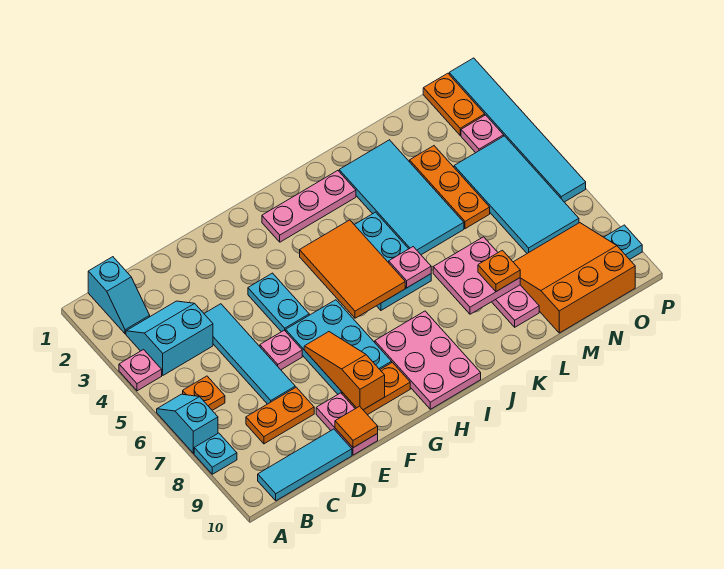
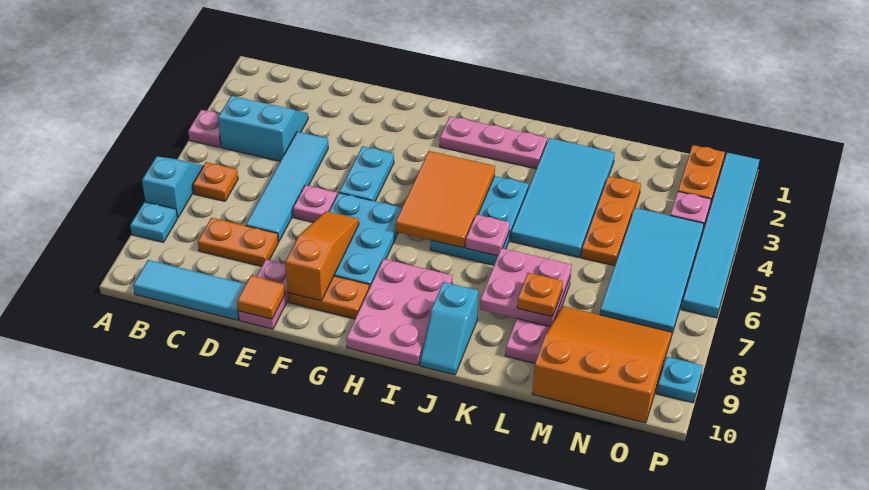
cyan slope B1:B2 level 1 top 1 -> cyan slope J9:J10 level 1 top 9

